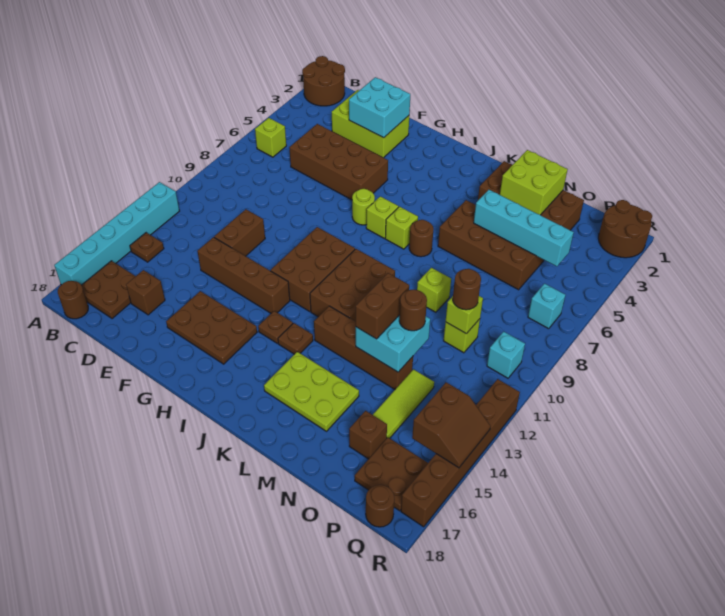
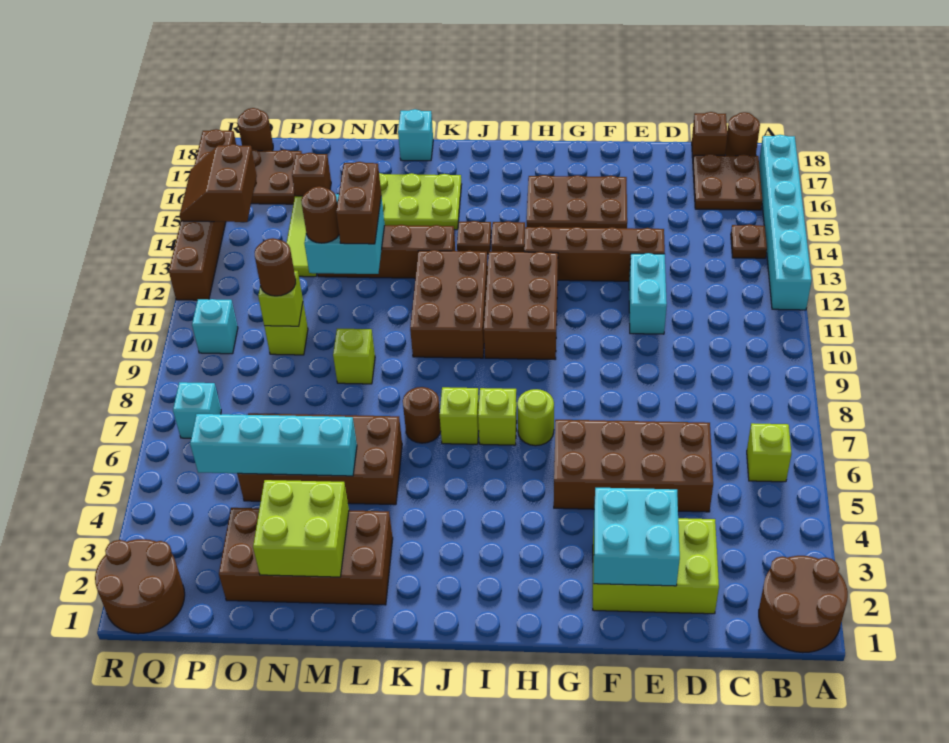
brown brick D16 level 1 -> brown brick C18 level 1
brown brick E11:E12 level 1 -> cyan brick E11:E12 level 1
none -> cyan brick L18 level 1

